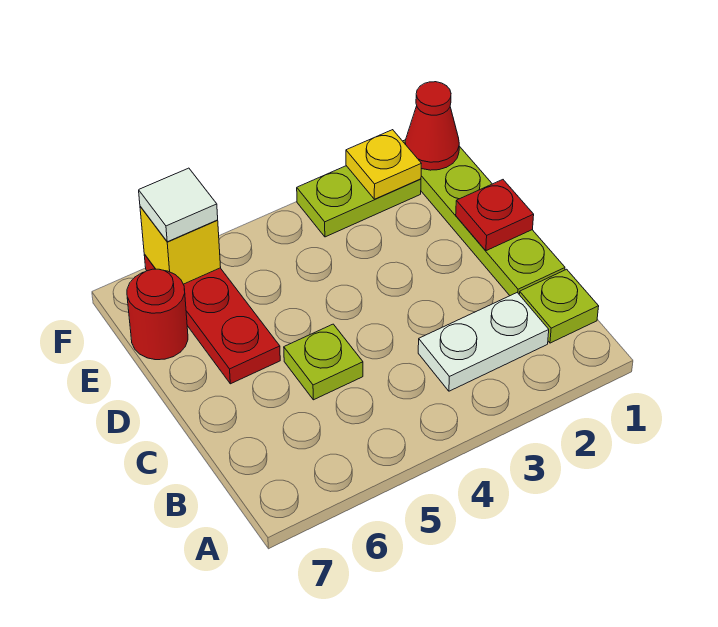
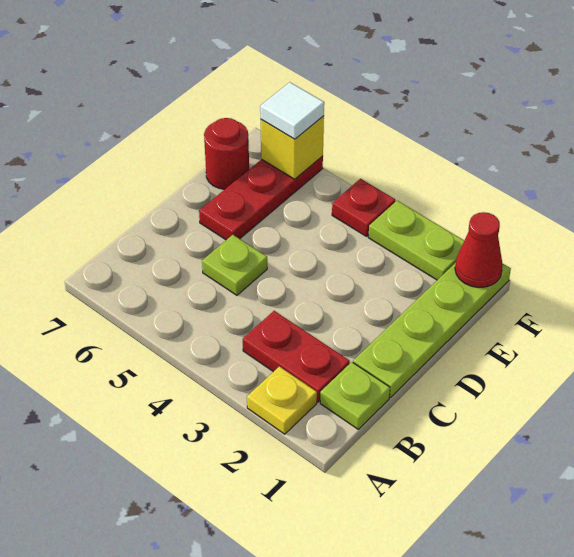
white plate B2:B3 level 1 -> red plate B2:B3 level 1
red plate D1 level 2 -> red plate F4 level 1
yellow plate F2 level 2 -> yellow plate A2 level 1

